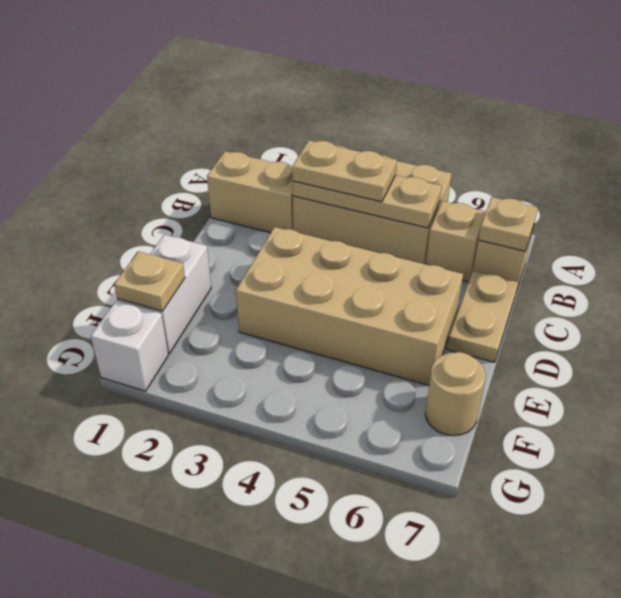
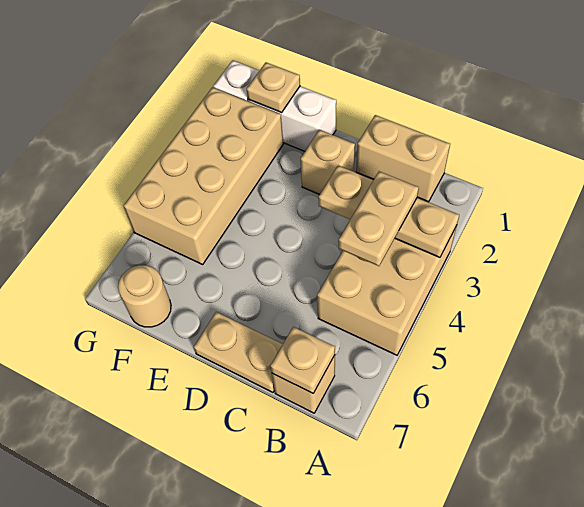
tan brick B1:B2 level 1 -> tan brick B1:C1 level 1
tan plate B3:B5 level 2 -> tan plate A3:C3 level 2
tan brick B6 level 1 -> tan brick D2 level 1
tan brick D3:E6 level 1 -> tan brick F2:G5 level 1

